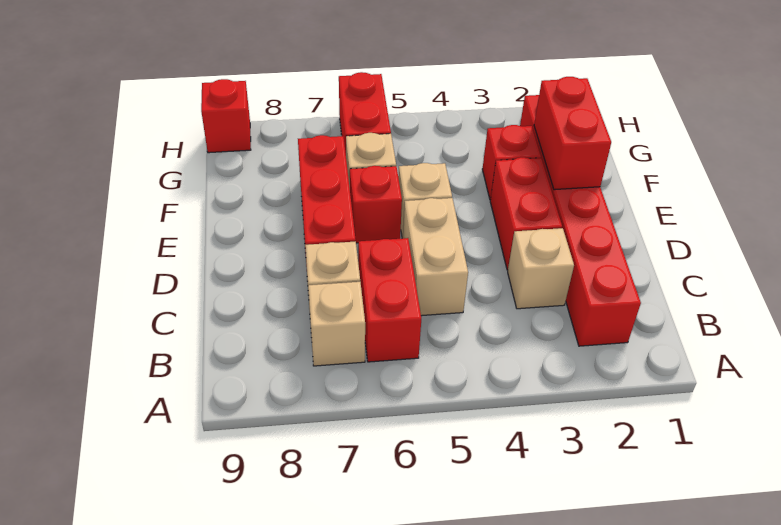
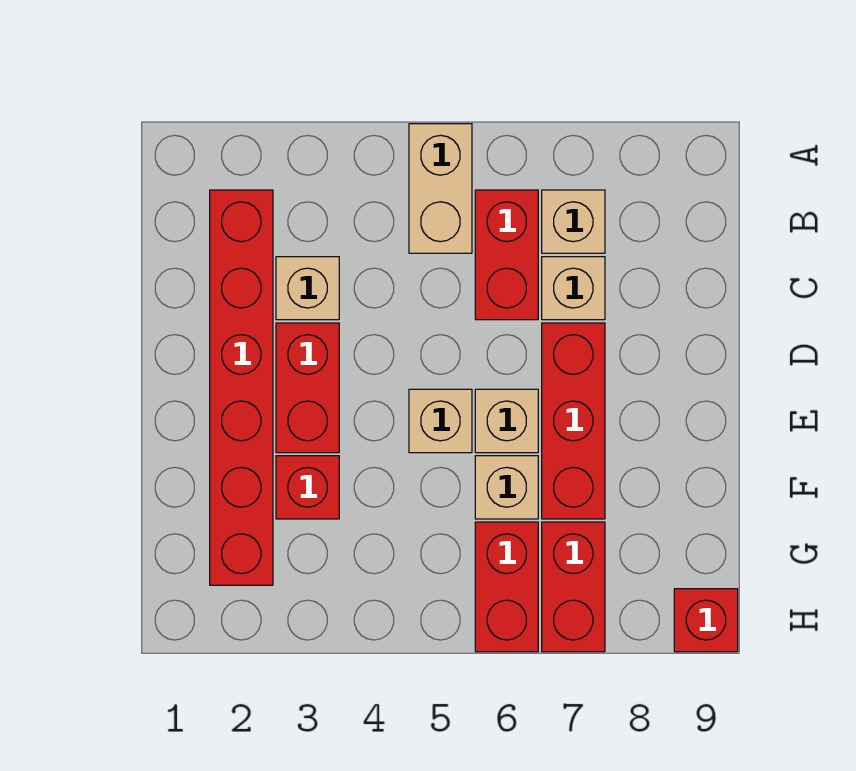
tan brick C5:D5 level 1 -> tan brick A5:B5 level 1
red brick E2:F2 level 2 -> red brick G7:H7 level 1
red brick E6 level 1 -> tan brick E6 level 1

